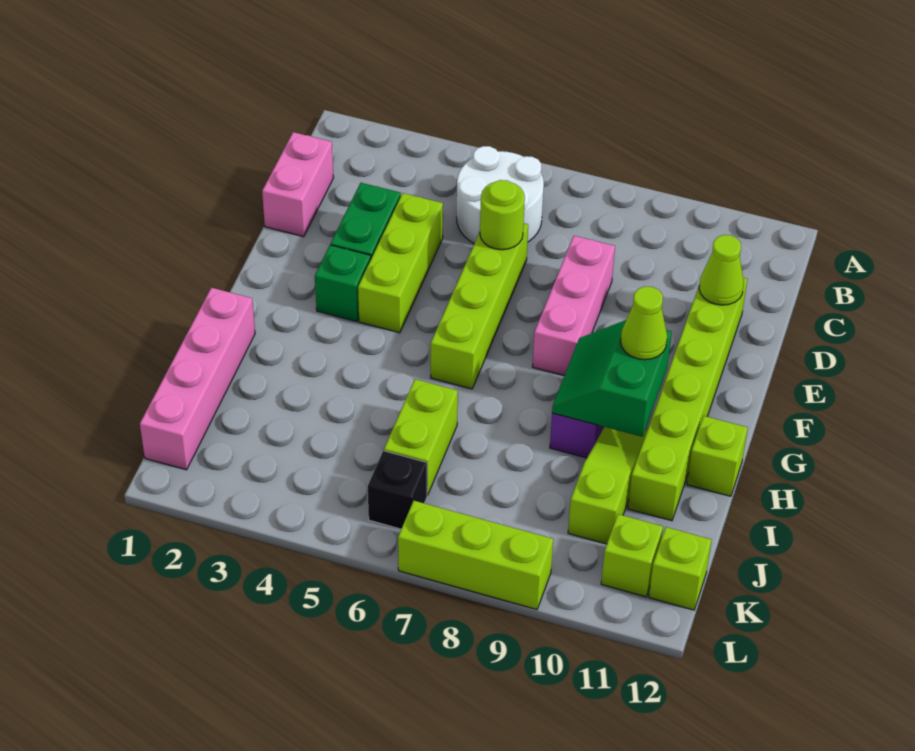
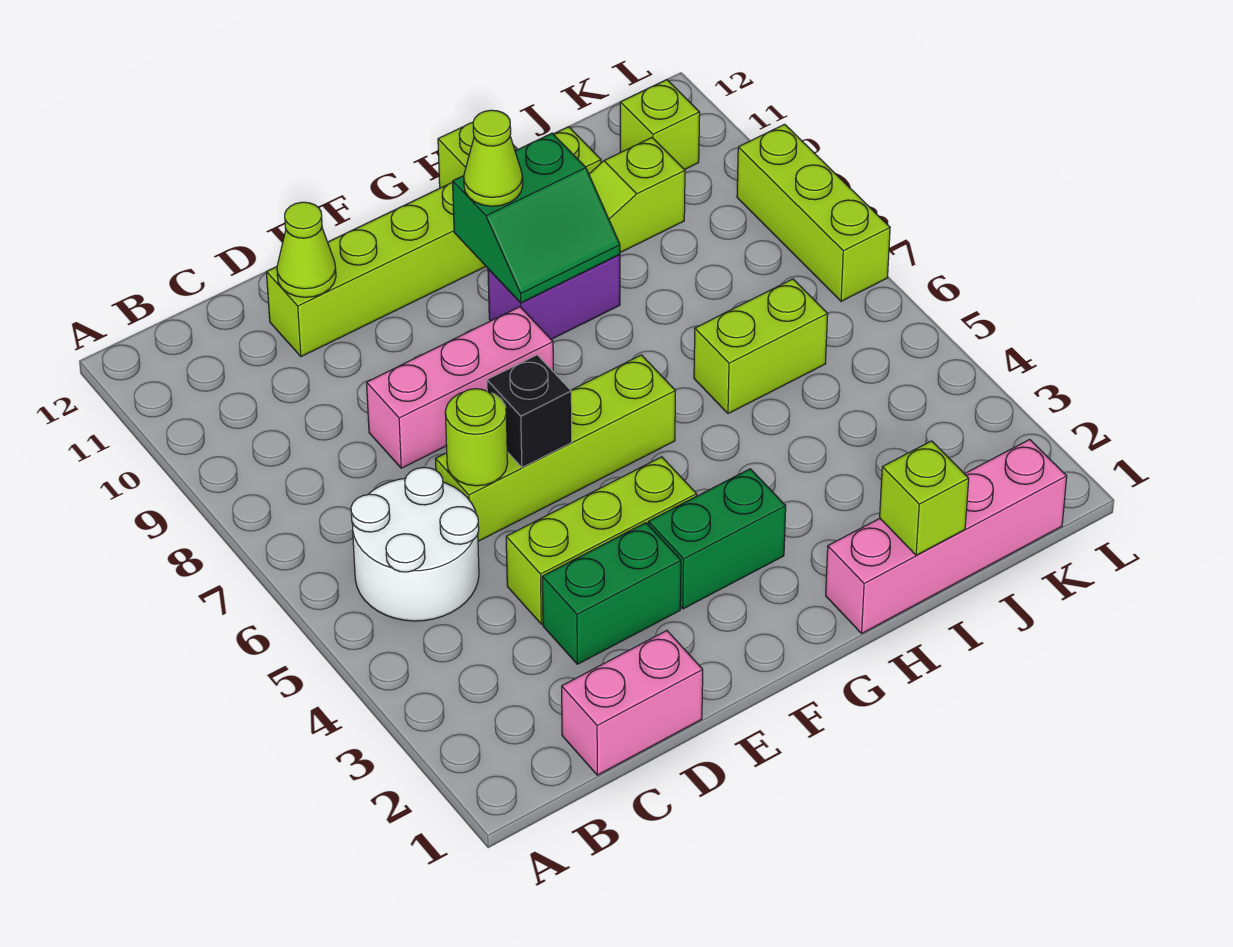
green brick F3 level 1 -> green brick F3:G3 level 1
black brick K6 level 1 -> black brick E6 level 2
lime brick K12 level 1 -> lime brick I1 level 2

